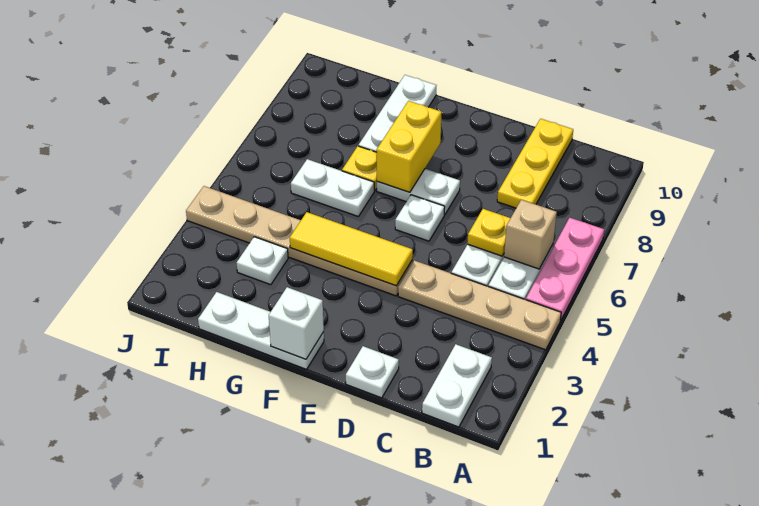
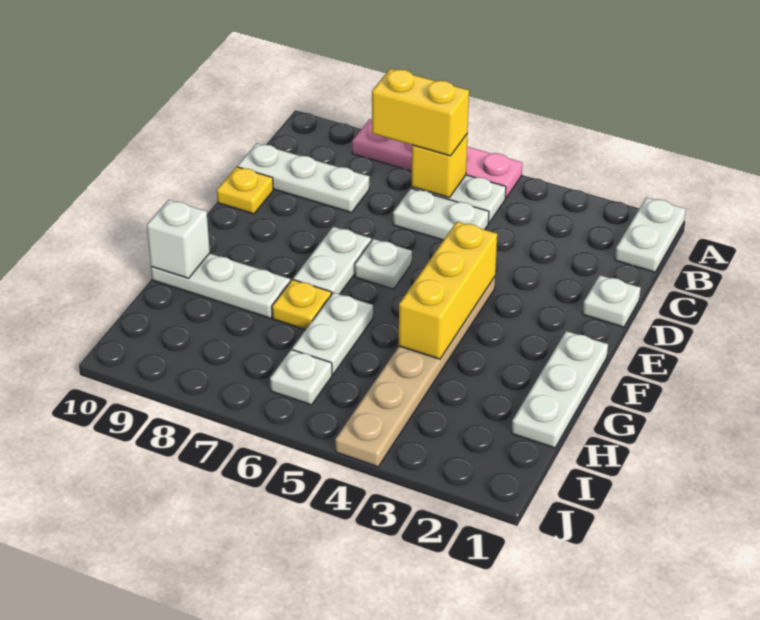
tan plate A4:D4 level 1 -> none
pink plate A5:A7 level 1 -> pink plate A5:A8 level 1
white plate B1:B2 level 1 -> white plate A1:B1 level 1
tan brick B6 level 2 -> yellow brick B6 level 2
yellow plate C6 level 2 -> yellow plate D10 level 1
yellow plate C8:C10 level 1 -> white plate C8:C10 level 1
yellow tile E4:G4 level 2 -> yellow brick E4:G4 level 2
white brick F1 level 2 -> white brick G10 level 2
yellow brick F7:F8 level 2 -> yellow brick B6:B7 level 3
white plate H3 level 1 -> white plate I6 level 1

